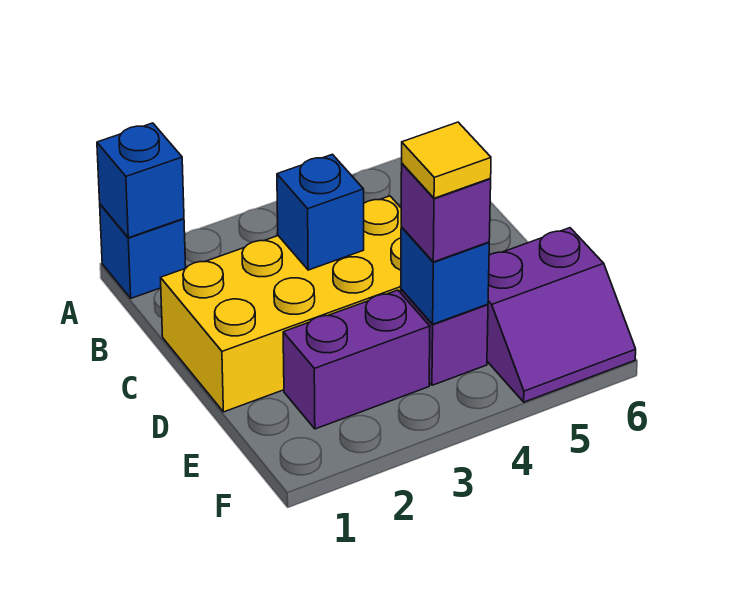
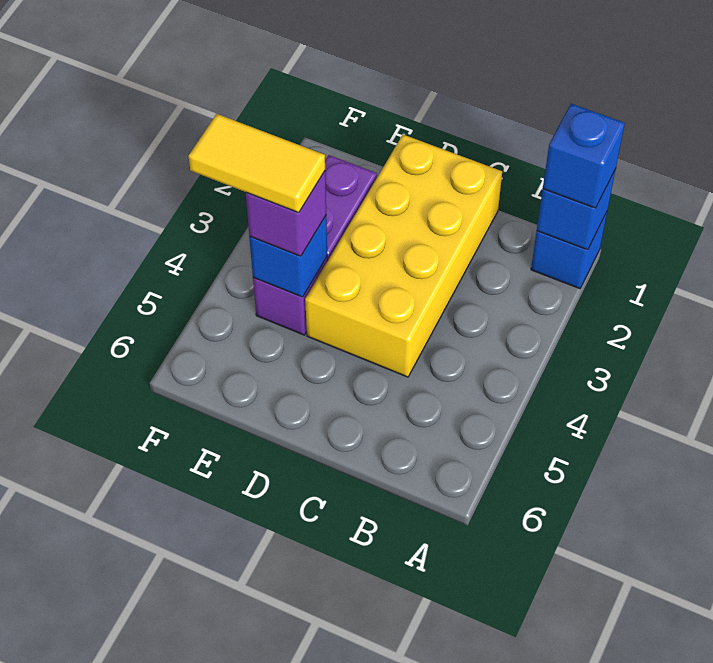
blue brick C3 level 2 -> blue brick A1 level 3
yellow tile E4 level 4 -> yellow tile E4:F4 level 4
purple slope E5:F6 level 1 top E -> none

